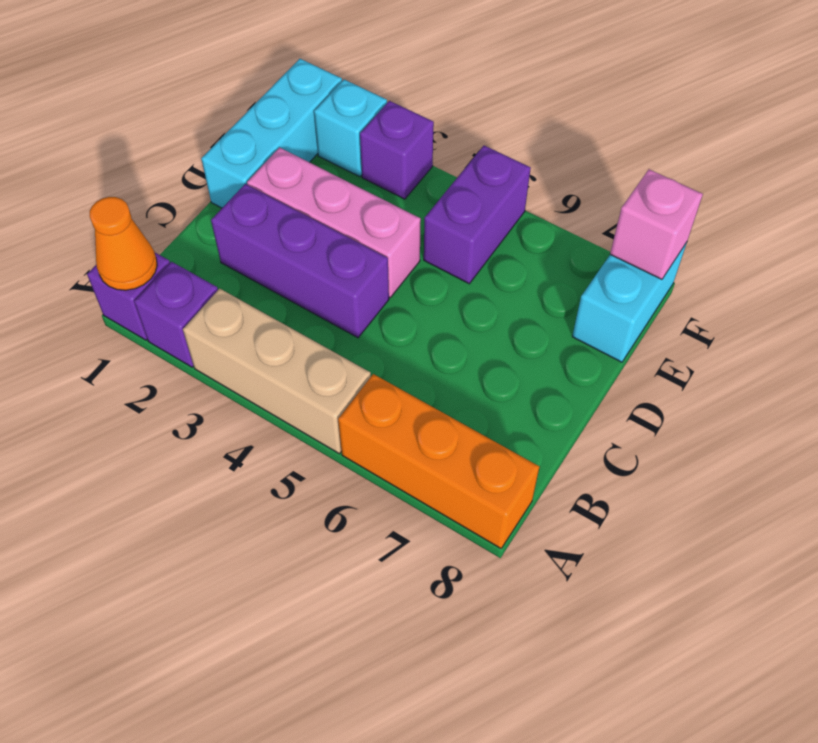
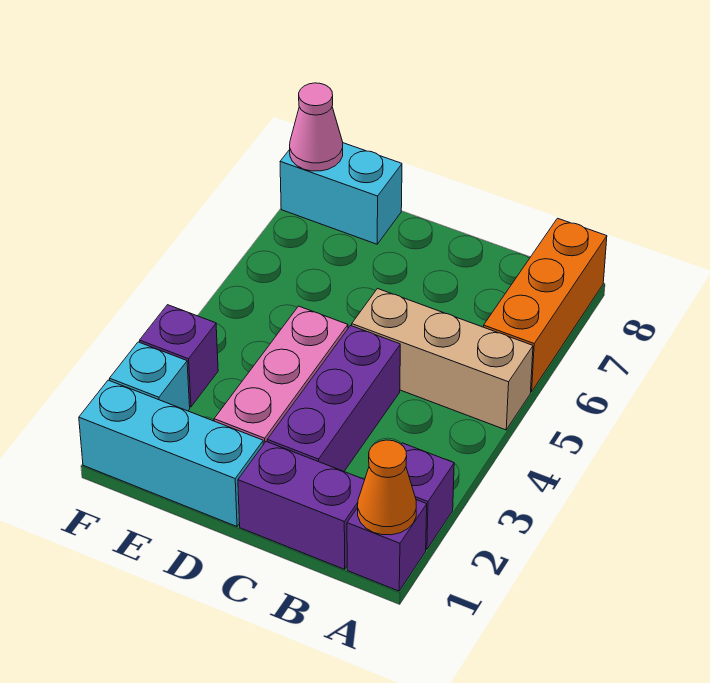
tan brick A3:A5 level 1 -> tan brick A5:C5 level 1
purple brick E5:F5 level 1 -> purple brick B1:C1 level 1
pink brick F8 level 2 -> pink cone F8 level 2

